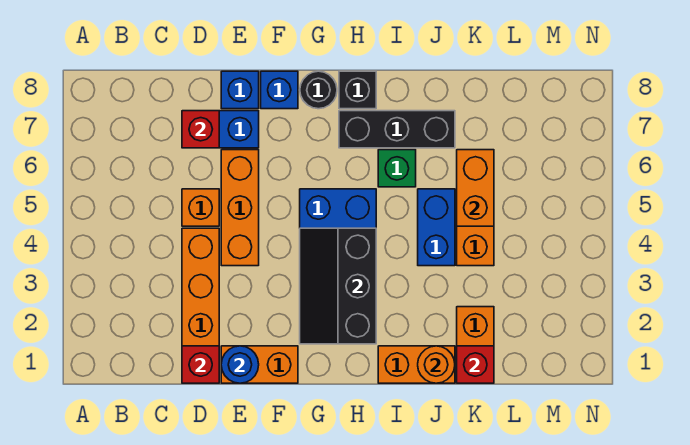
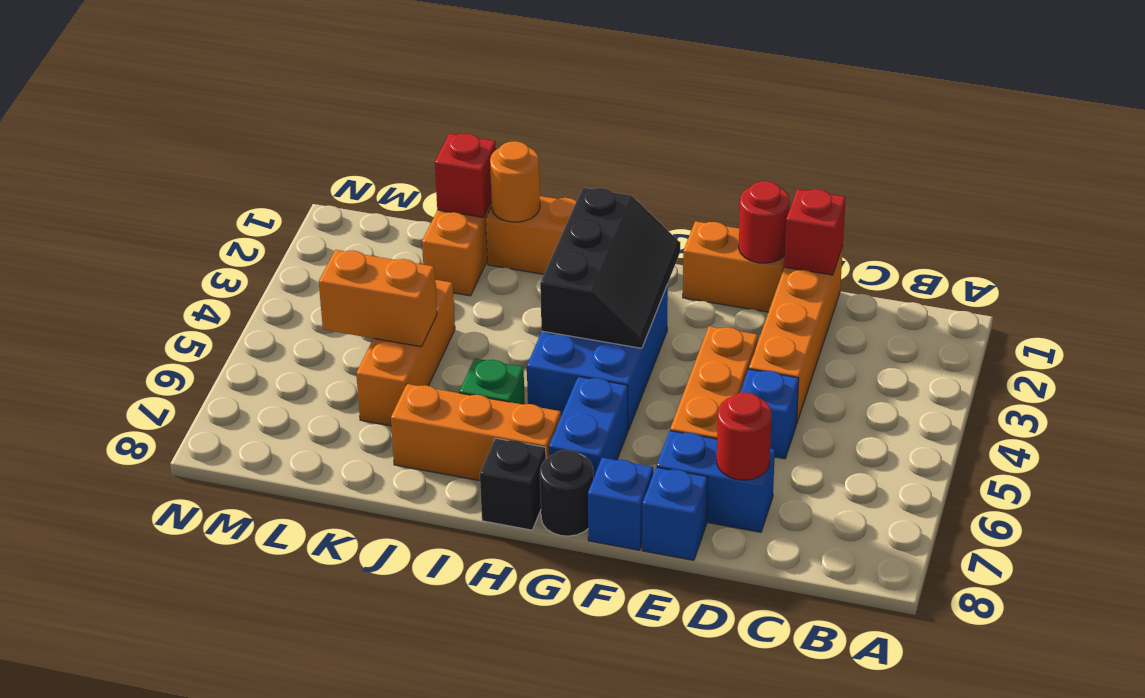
orange brick D5 level 1 -> blue brick D5 level 1
red brick D7 level 2 -> red round brick D7 level 2
blue round brick E1 level 2 -> red round brick E1 level 2
black brick H7:J7 level 1 -> orange brick H7:J7 level 1
blue brick J4:J5 level 1 -> blue brick G6:G7 level 1
orange brick K5:K6 level 2 -> orange brick K5:L5 level 2

